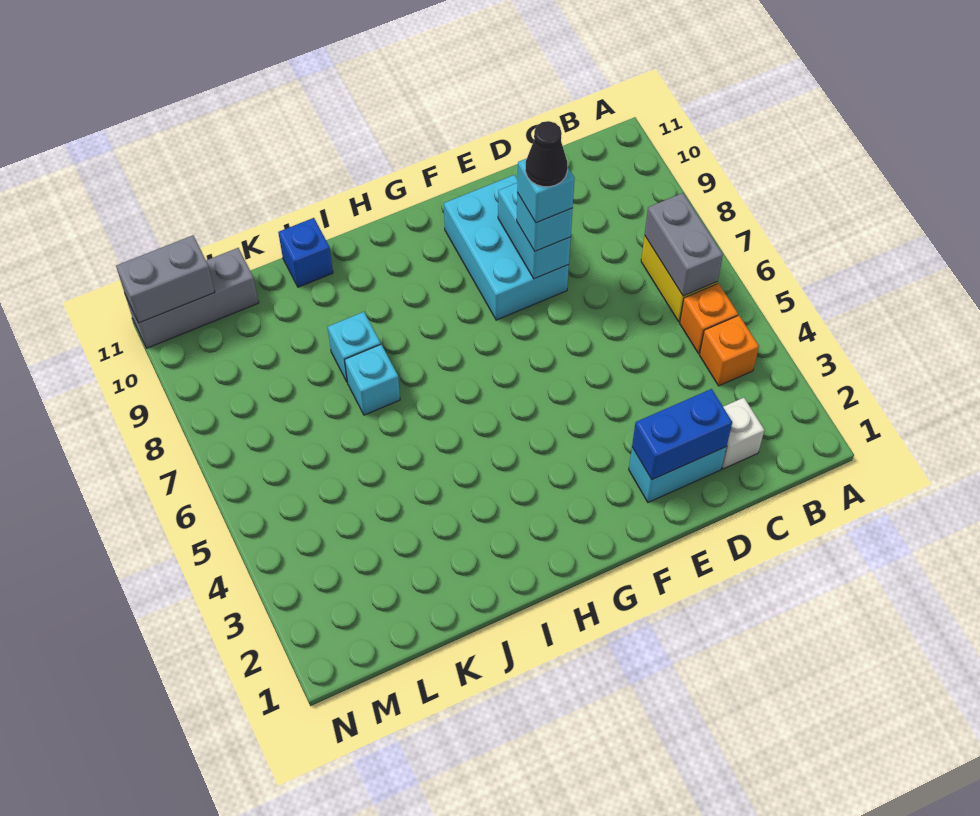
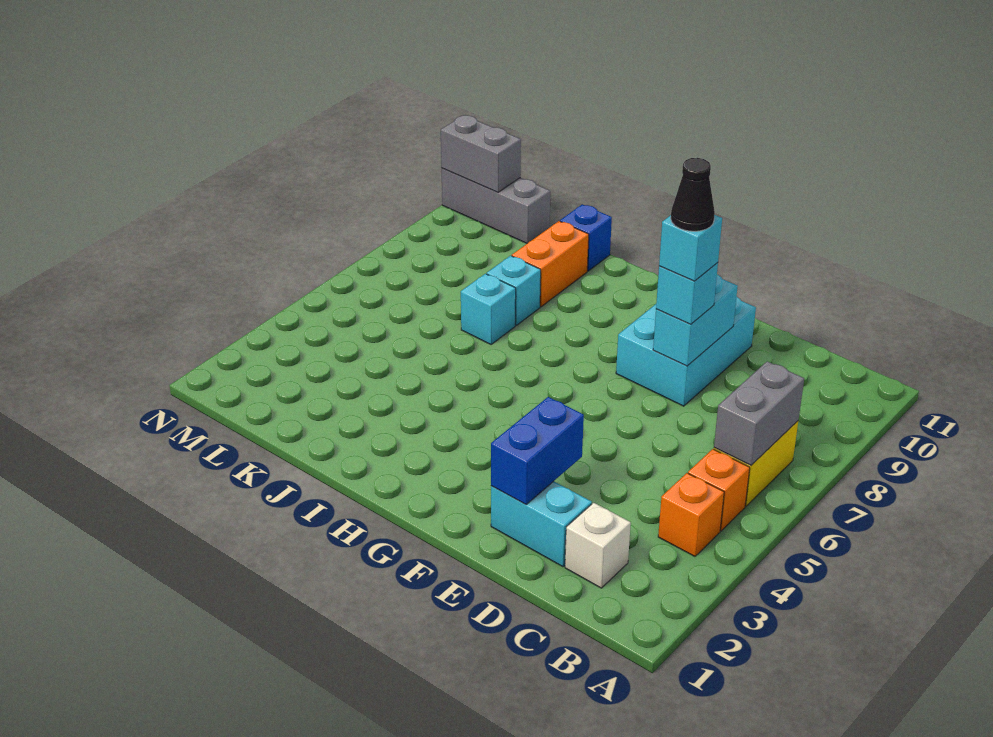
blue brick D2:E2 level 2 -> blue brick E2:E3 level 2
none -> orange brick J9:J10 level 1

